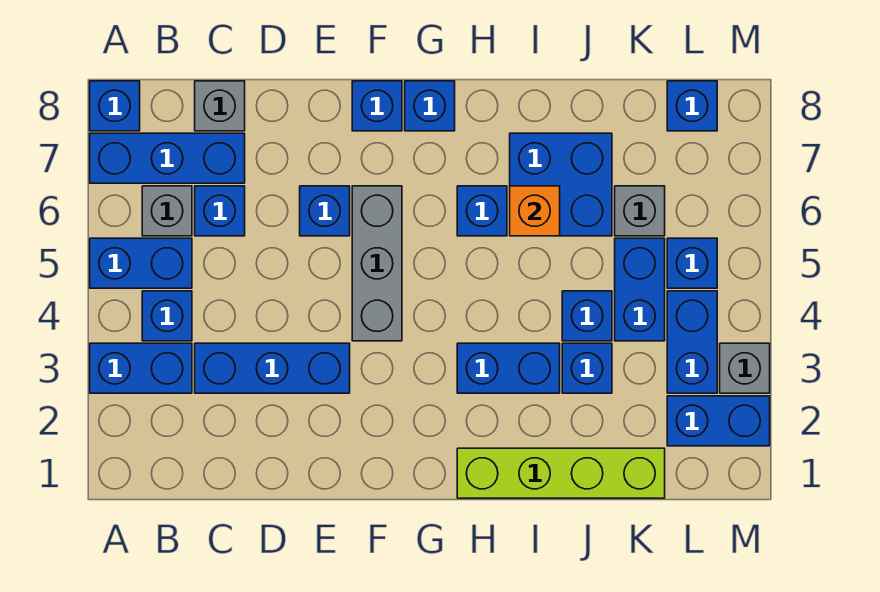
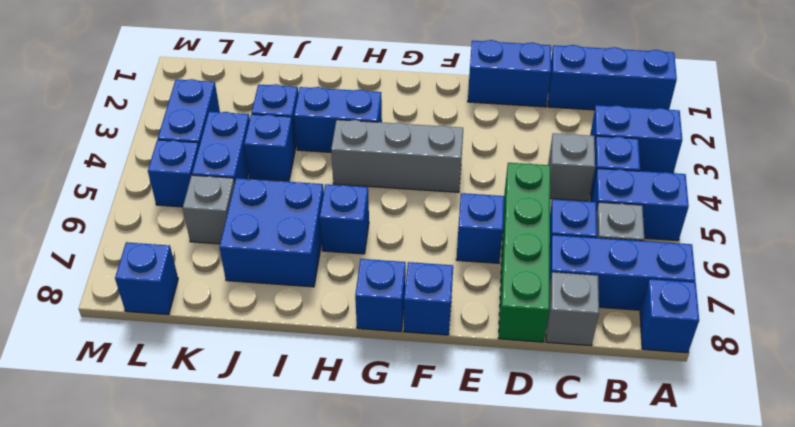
blue brick C3:E3 level 1 -> blue brick A1:C1 level 1
none -> green brick D5:D8 level 1
grey brick F4:F6 level 1 -> grey brick F4:H4 level 1
lime brick H1:K1 level 1 -> none
orange brick I6 level 2 -> none
blue brick L2:M2 level 1 -> blue brick D1:E1 level 1
grey brick M3 level 1 -> grey brick C4 level 1

